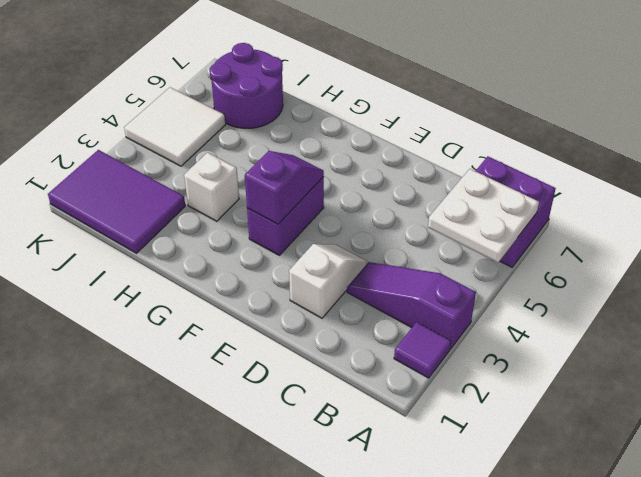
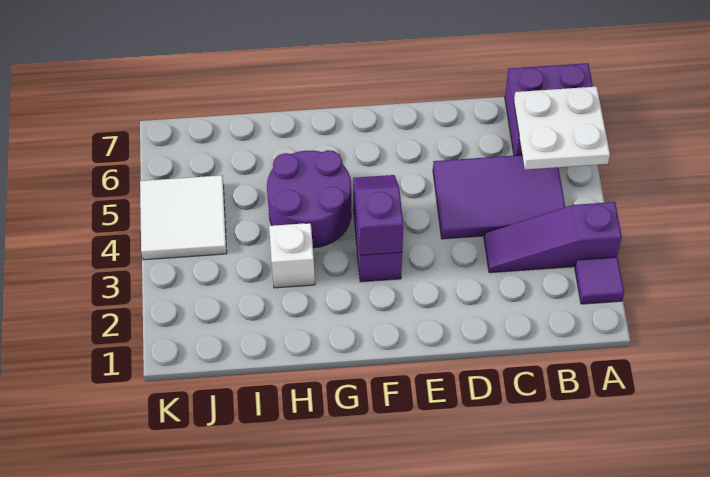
white slope D2:D3 level 1 top 2 -> none
purple tile I1:K2 level 1 -> purple tile B4:D5 level 1
purple round brick I6:J7 level 1 -> purple round brick G4:H5 level 1

